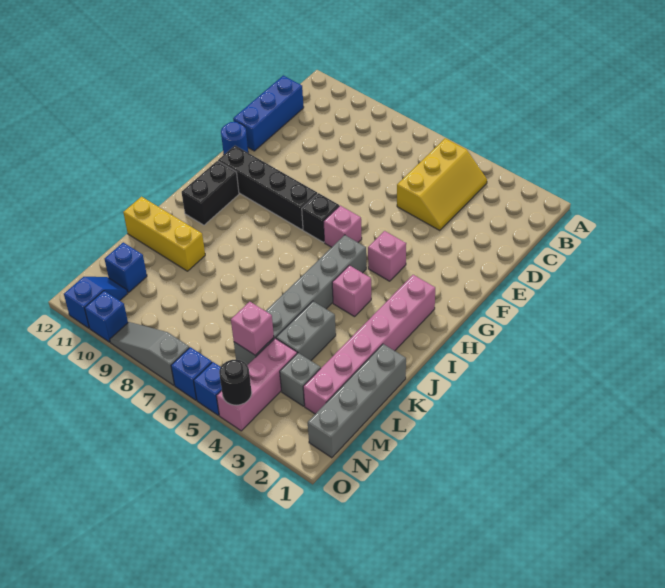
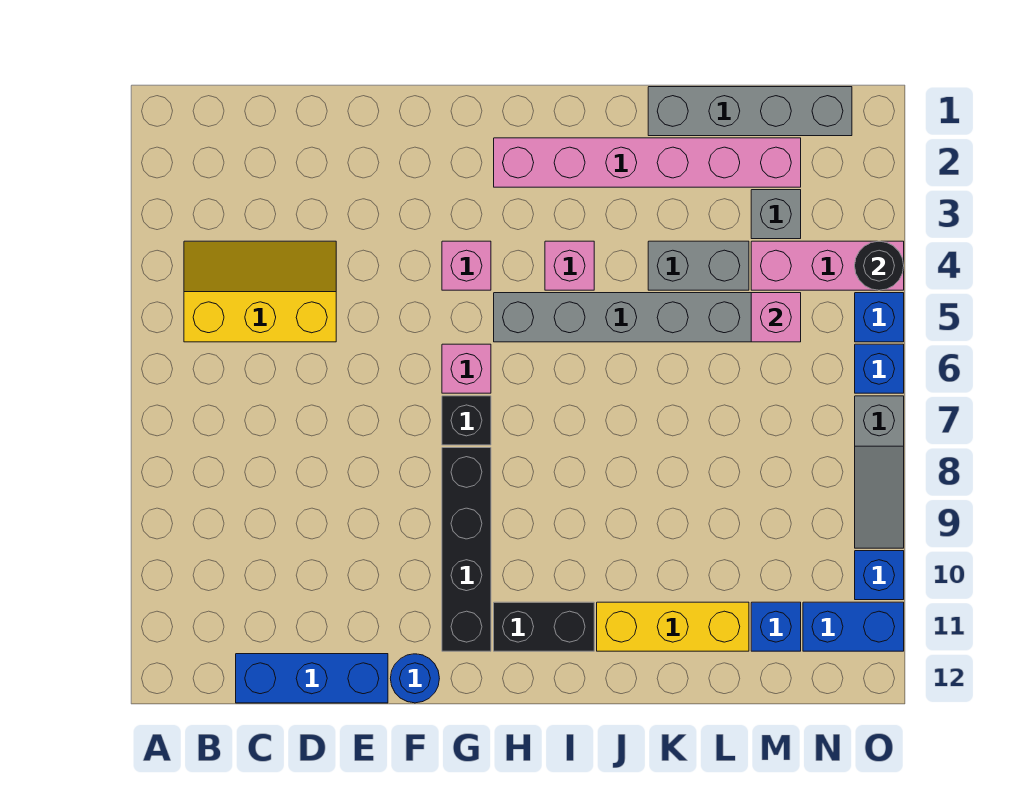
yellow brick K10:K12 level 1 -> yellow brick J11:L11 level 1
blue slope N11:O11 level 1 top O -> blue brick N11:O11 level 1

